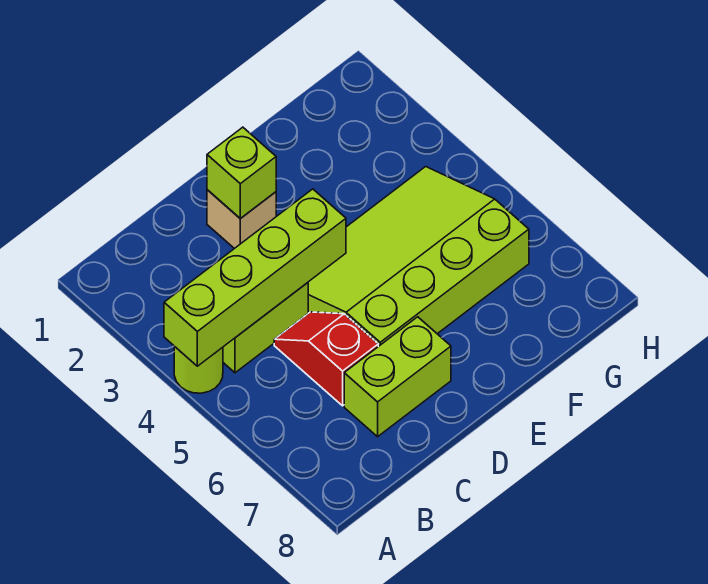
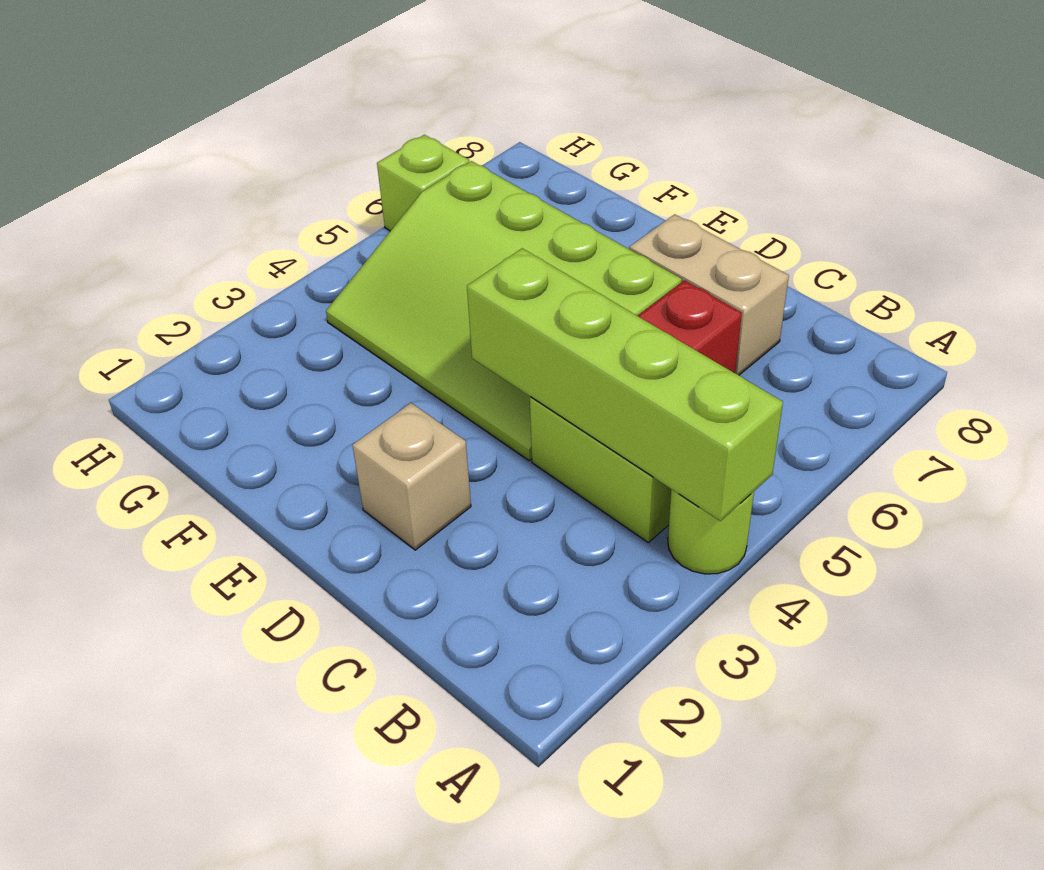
lime brick C7:D7 level 1 -> tan brick C7:D7 level 1
lime brick D2 level 2 -> lime brick H6 level 1

